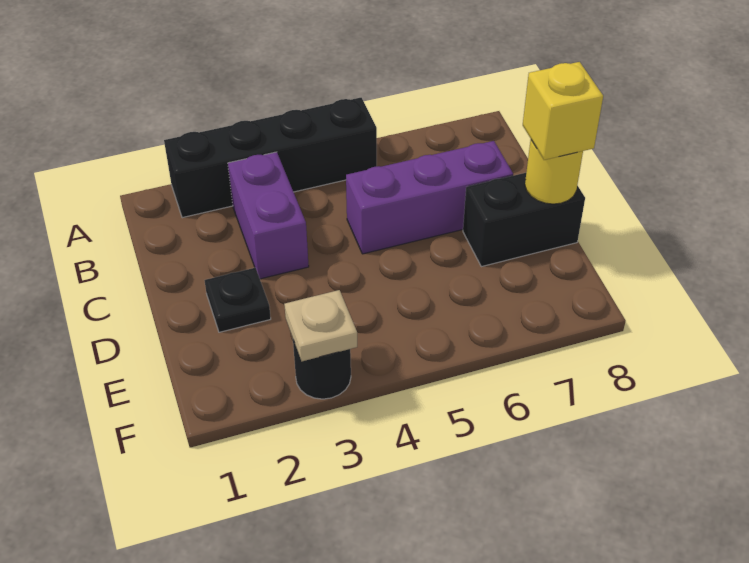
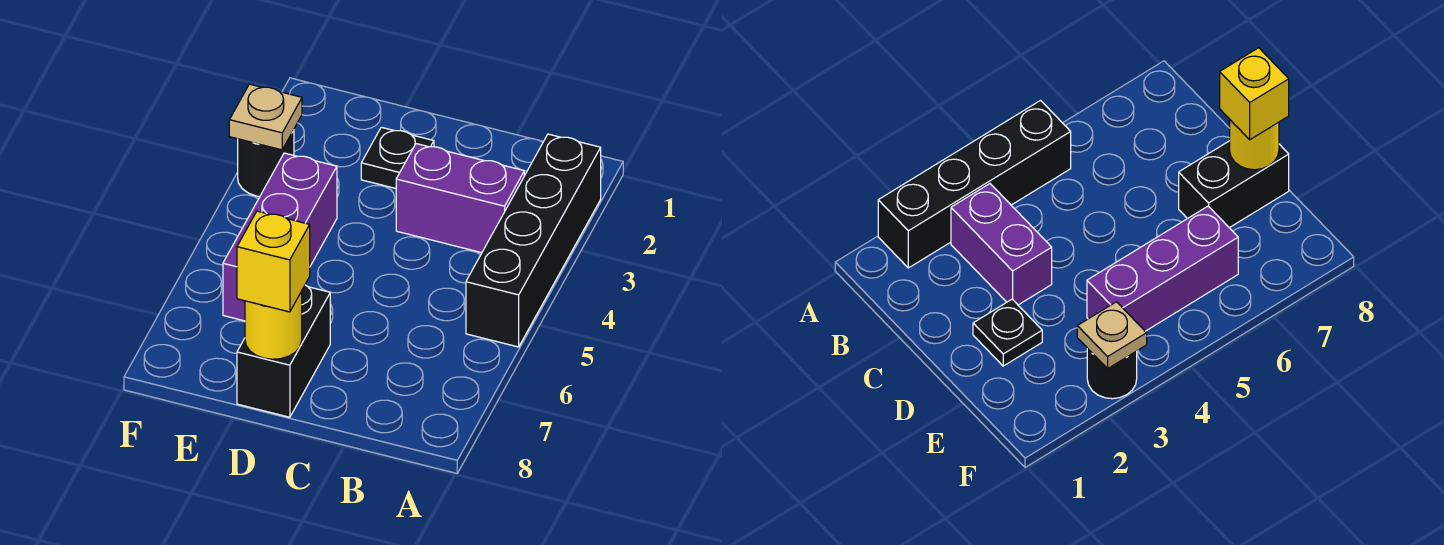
purple brick C5:C7 level 1 -> purple brick E4:E6 level 1

